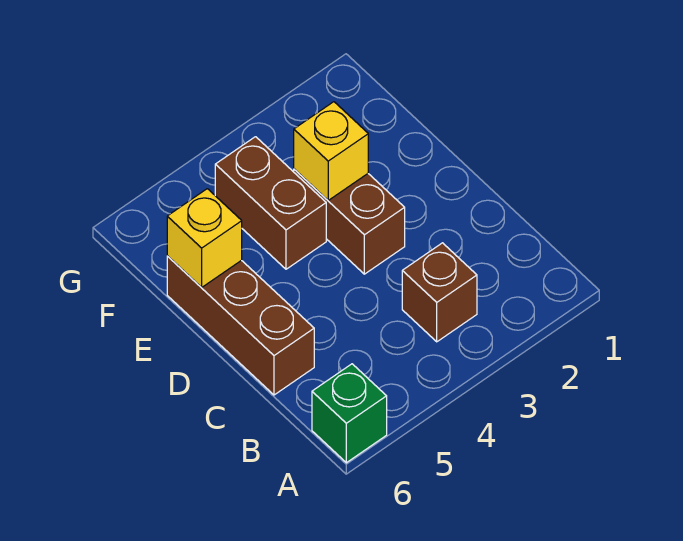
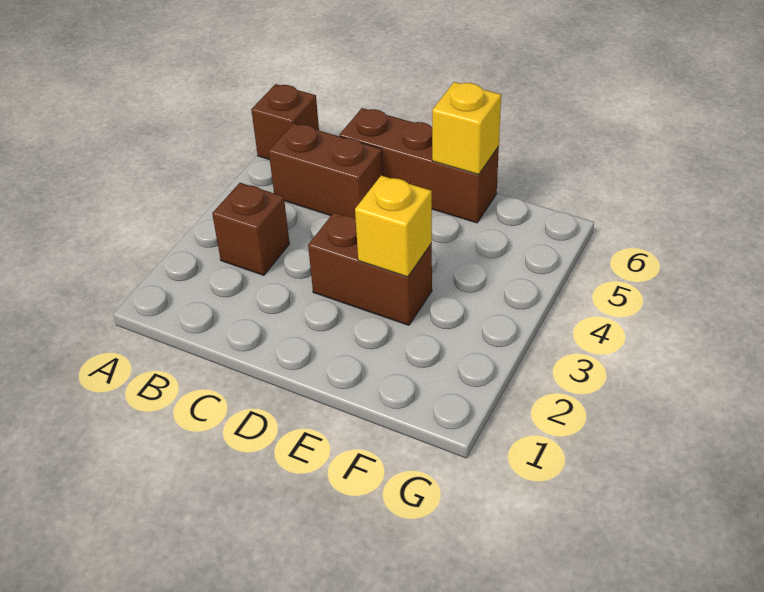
green brick A6 level 1 -> brown brick A6 level 1
brown brick E4:F4 level 1 -> brown brick B5:C5 level 1

